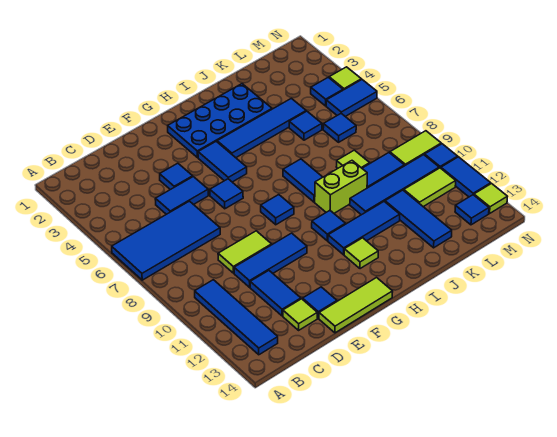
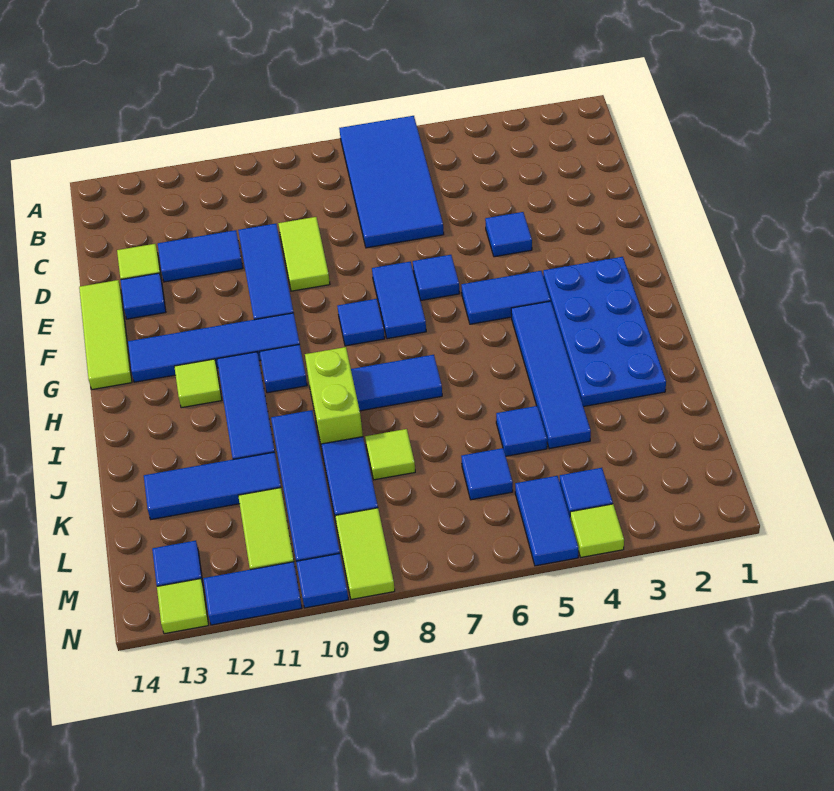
blue tile B10:B13 level 1 -> blue tile G10:G13 level 1
blue tile D5:E5 level 1 -> blue tile F7:G7 level 1

